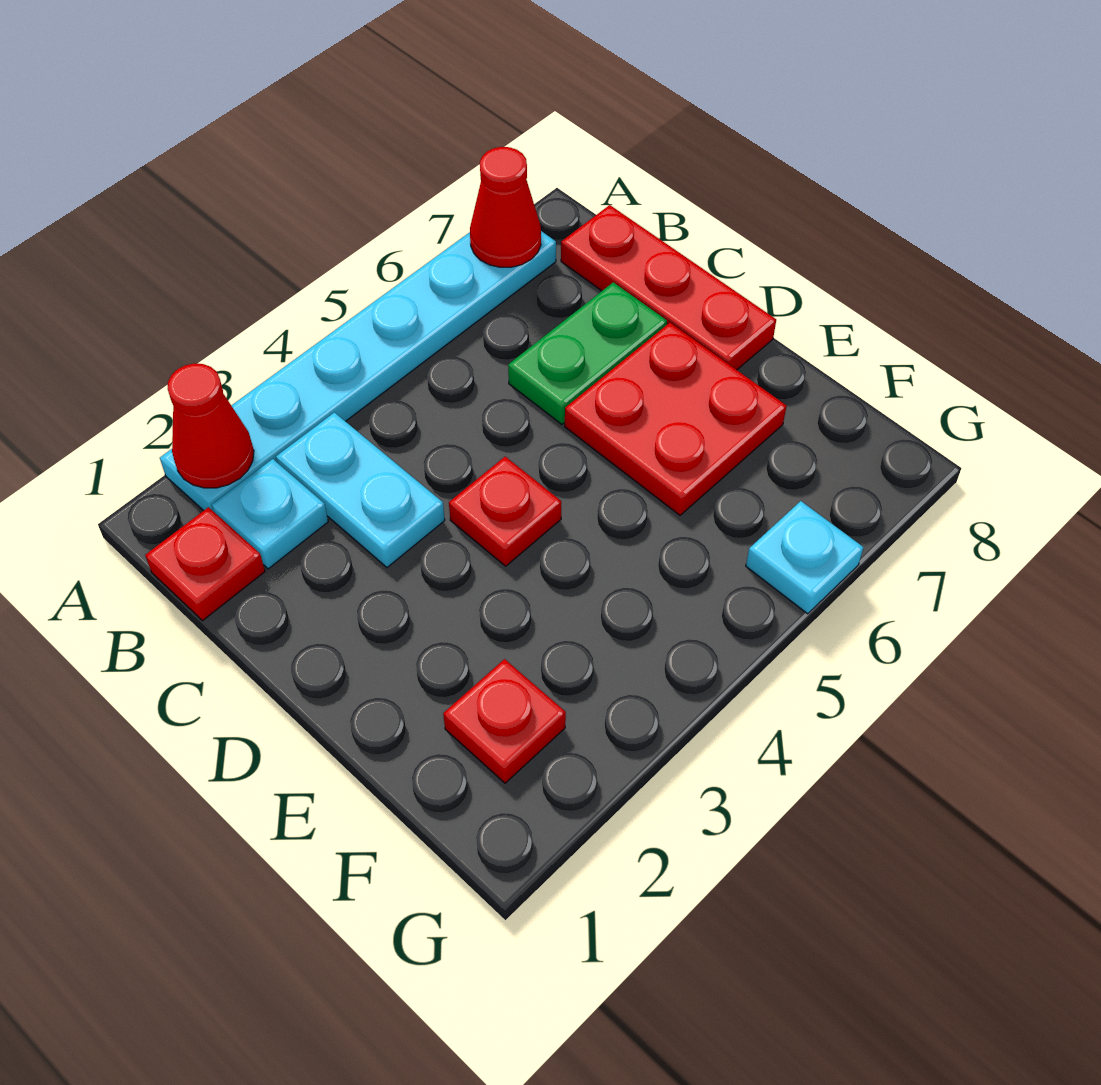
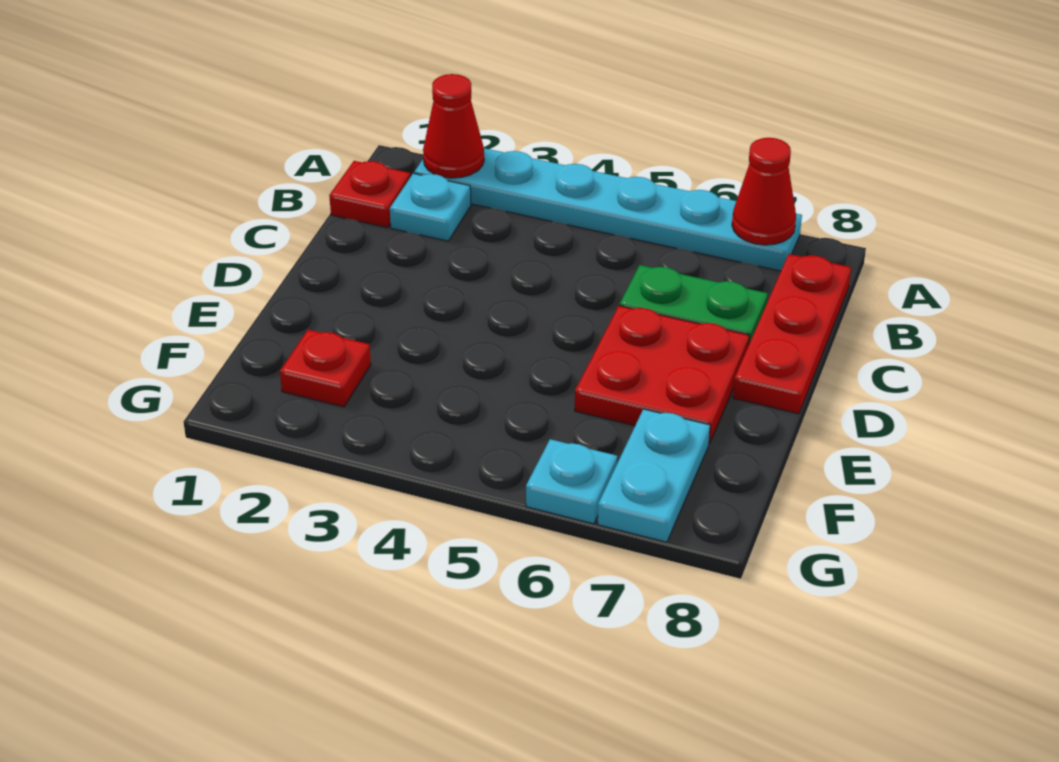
cyan plate B3:C3 level 1 -> cyan plate F7:G7 level 1
red plate D4 level 1 -> none

